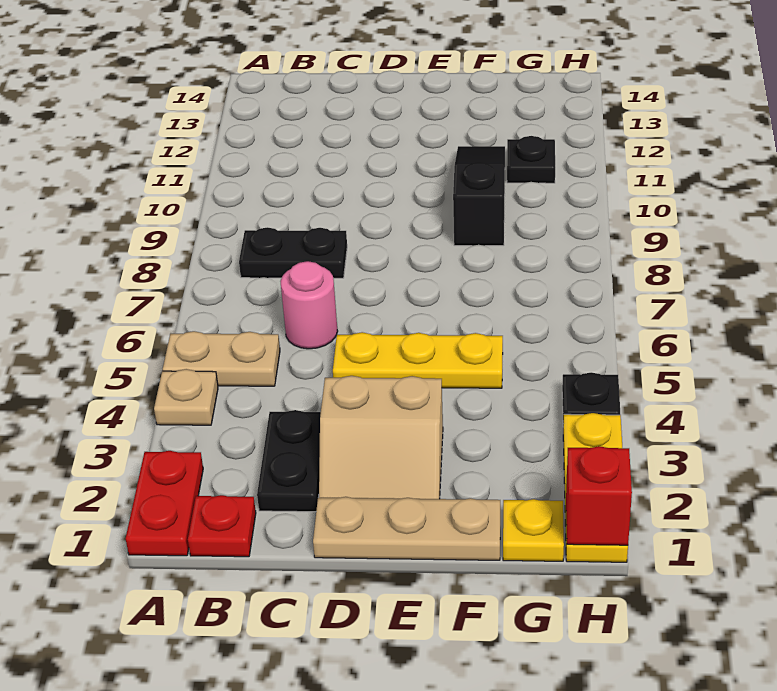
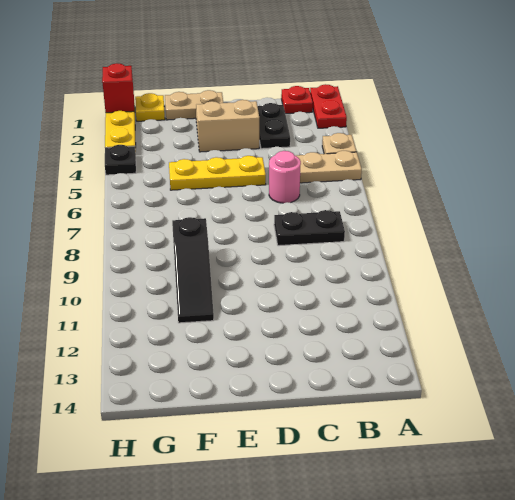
tan plate D1:F1 level 1 -> tan plate E1:F1 level 1
black plate G11 level 1 -> none

